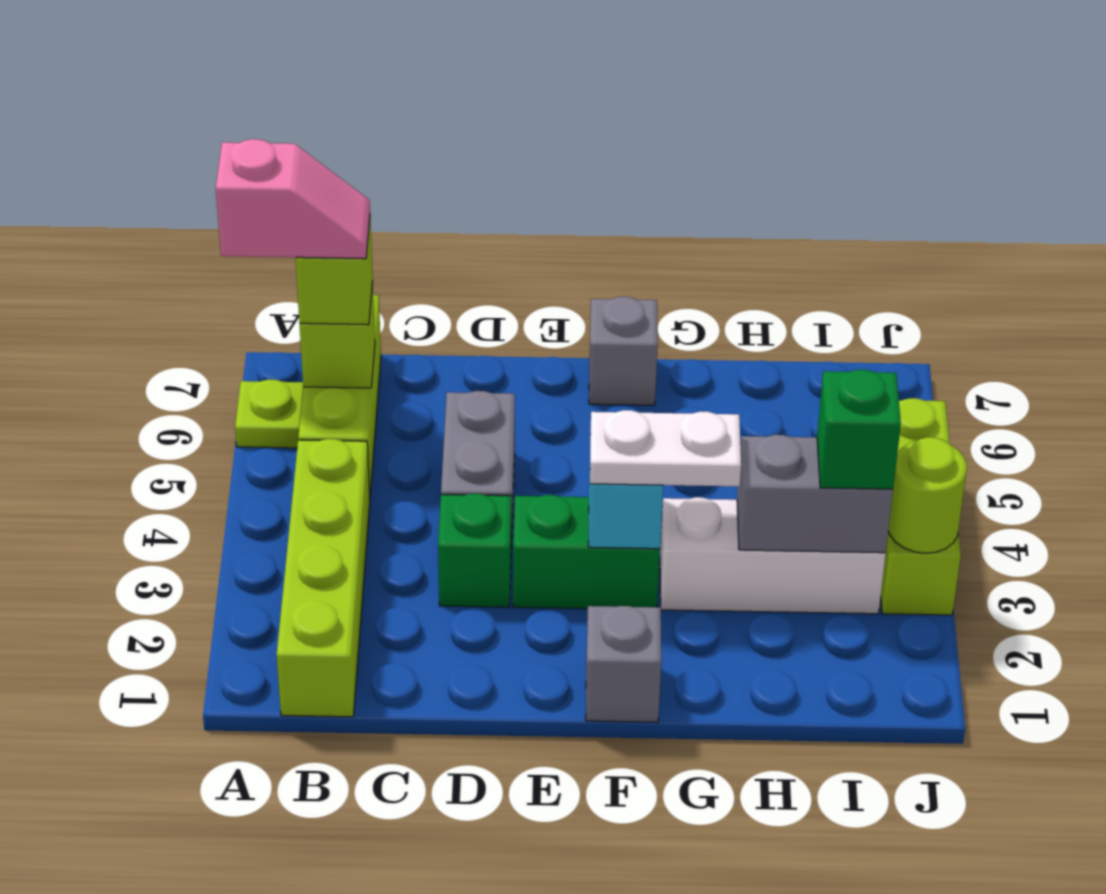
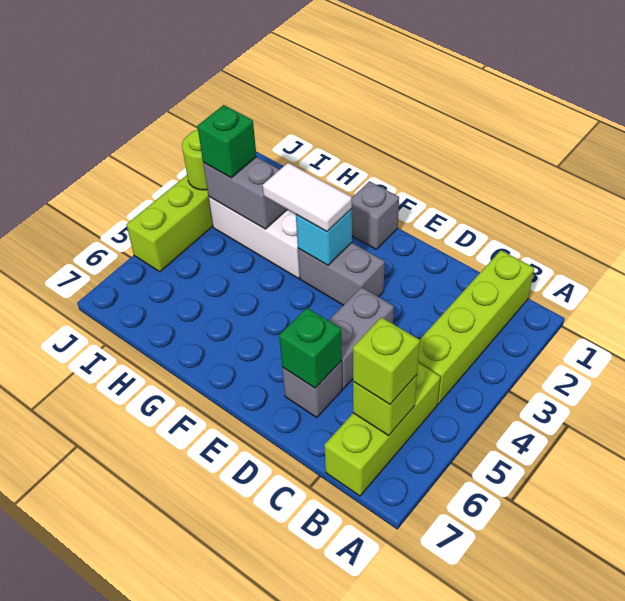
lime plate A6 level 1 -> none
pink slope A6:B6 level 4 top A -> none
green brick D3 level 1 -> green brick D6 level 2
green brick E3:F3 level 1 -> grey brick E3:F3 level 1
white plate F3:G3 level 3 -> white tile F3:G3 level 3
grey brick F7 level 1 -> grey brick D6 level 1

